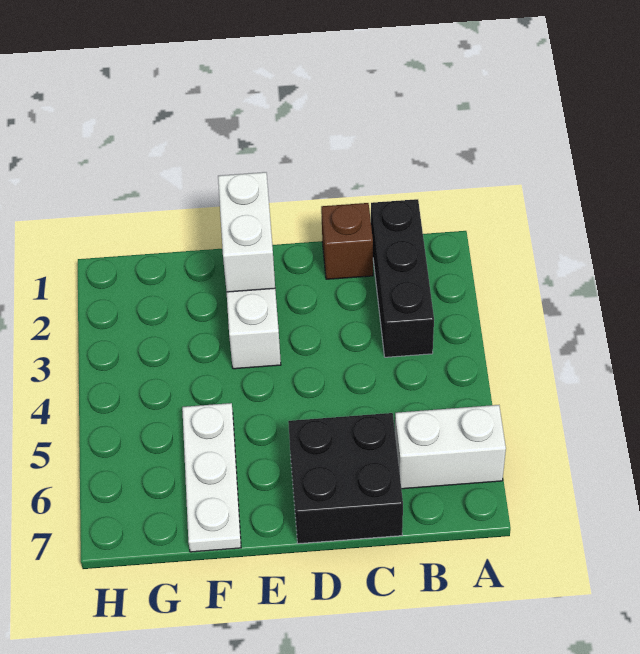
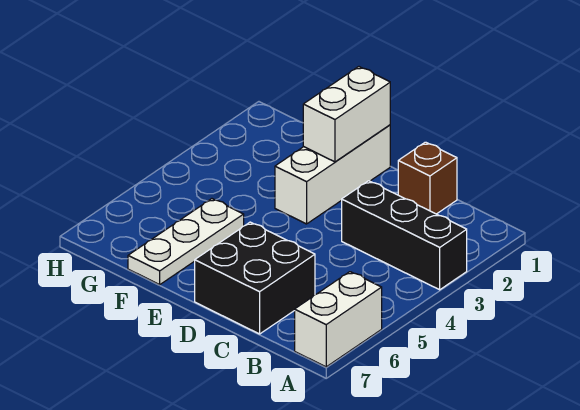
white brick A6:B6 level 1 -> white brick A6:A7 level 1
black brick B1:B3 level 1 -> black brick A3:C3 level 1

